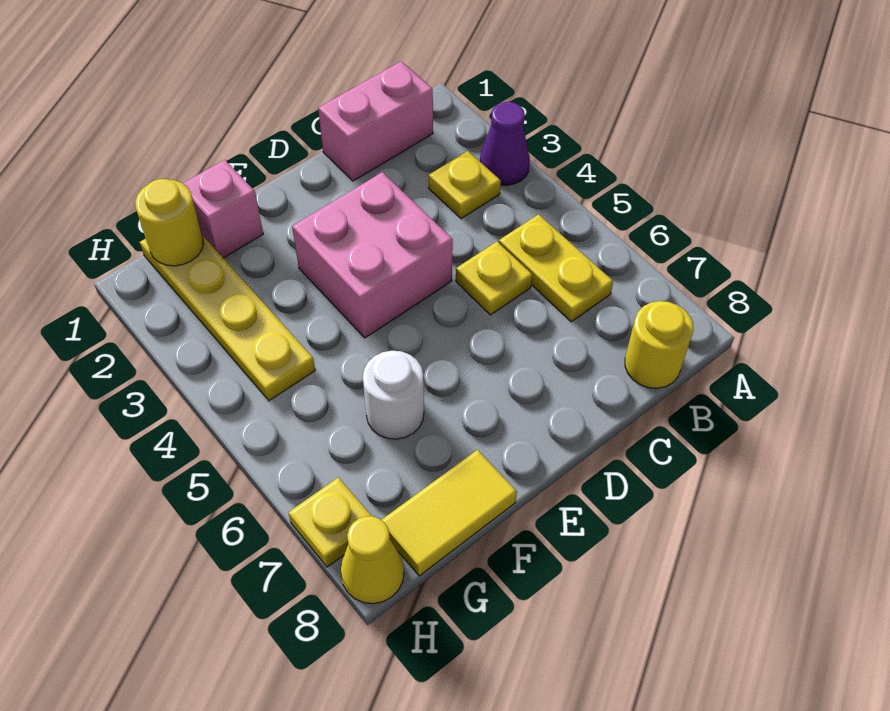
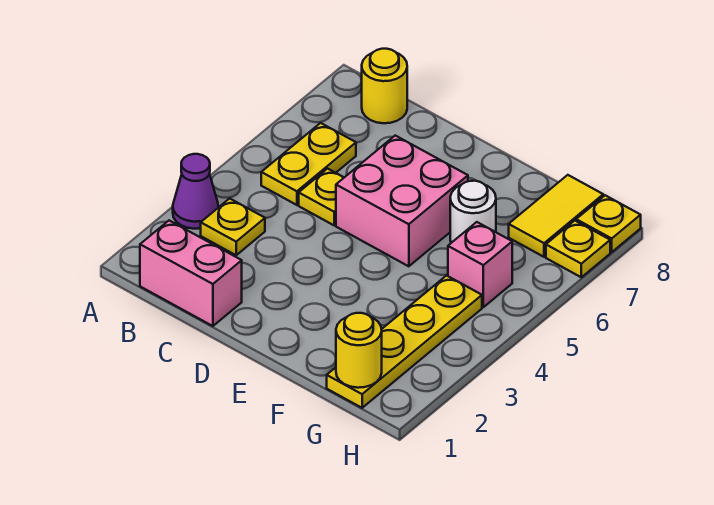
pink brick D3:E4 level 1 -> pink brick D5:E6 level 1
pink brick F1 level 1 -> pink brick G5 level 1
yellow tile F8:G8 level 1 -> yellow tile G7:G8 level 1
yellow cone H8 level 1 -> yellow plate H8 level 1

